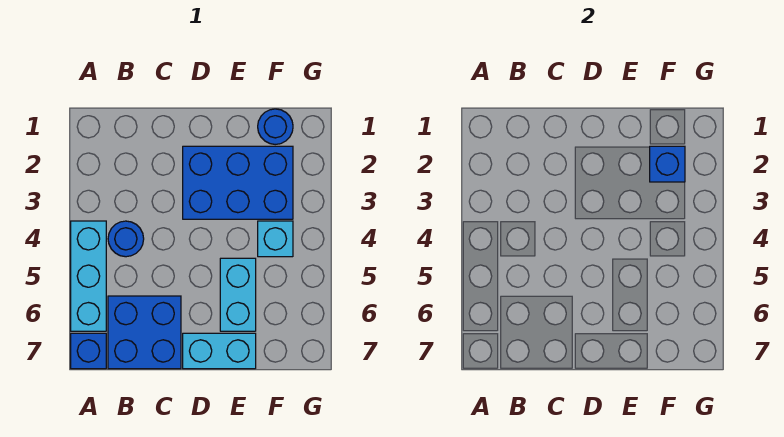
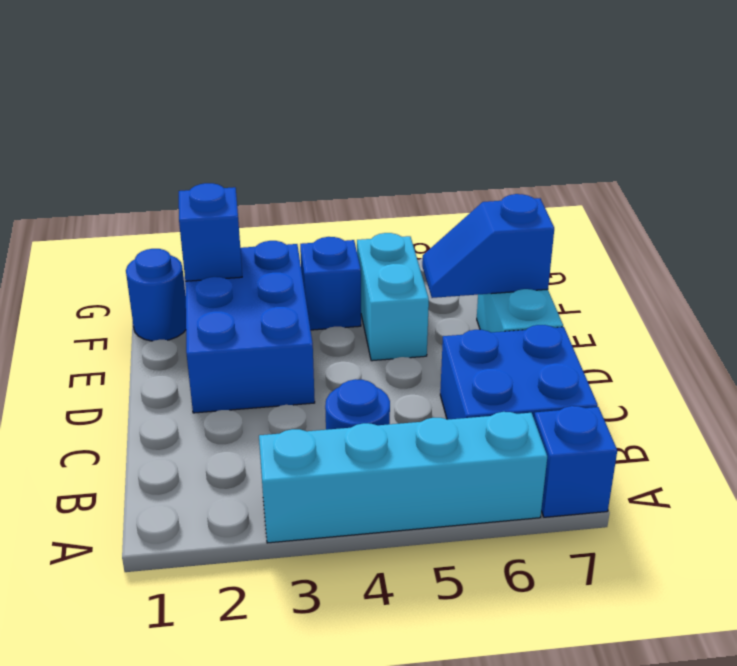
cyan brick A4:A6 level 1 -> cyan brick A3:A6 level 1
cyan brick E5:E6 level 1 -> cyan brick E5:F5 level 1
none -> blue slope E6:E7 level 2 top 7
cyan brick F4 level 1 -> blue brick F4 level 1

